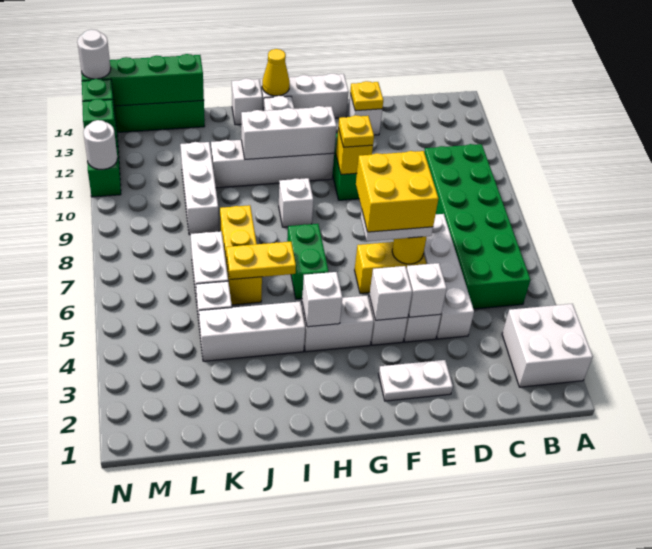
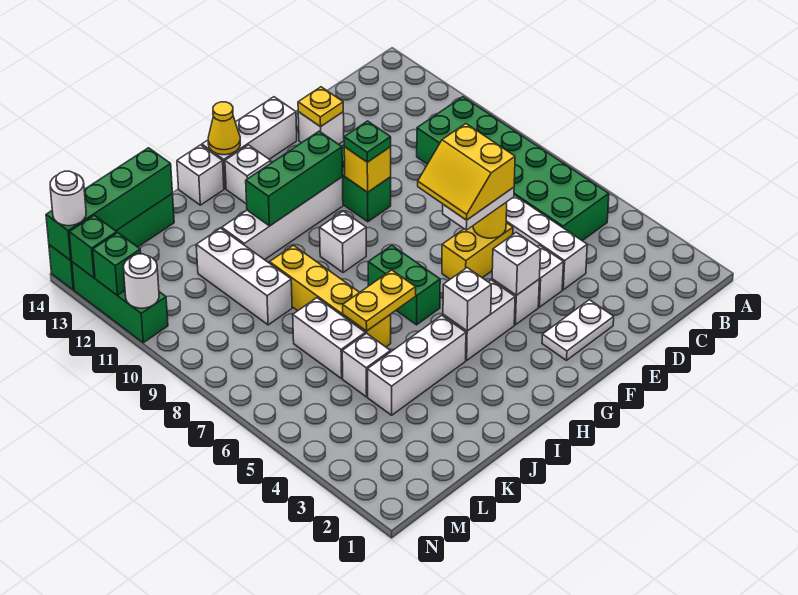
white brick A2:B3 level 1 -> none
white brick E4 level 2 -> none
yellow brick E6:F7 level 4 -> yellow slope E6:F7 level 4 top E
yellow plate F10 level 3 -> green plate F10 level 3
white brick G11:I11 level 2 -> green brick G11:I11 level 2
yellow brick J6:J8 level 1 -> yellow brick J6:J9 level 1

